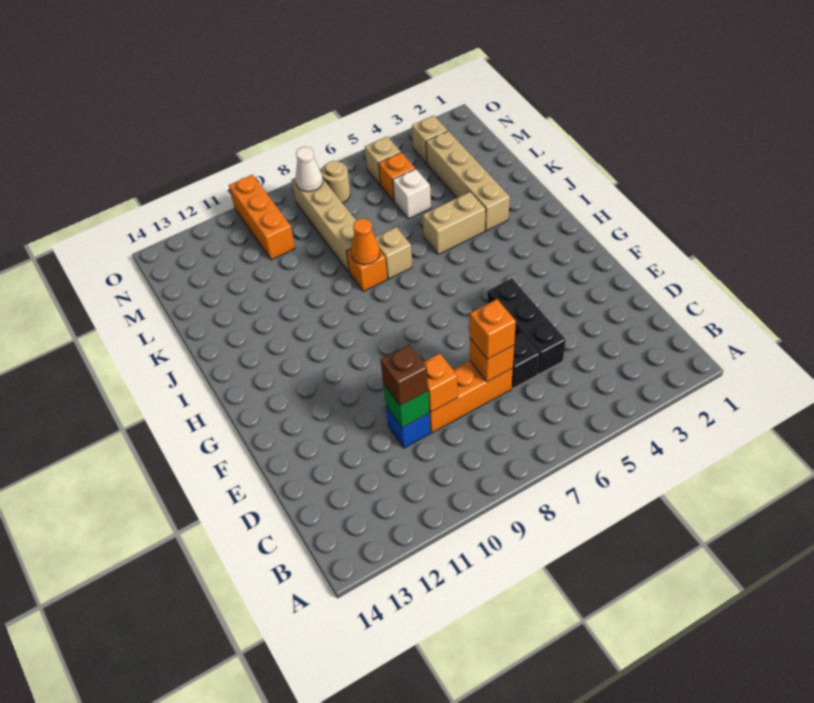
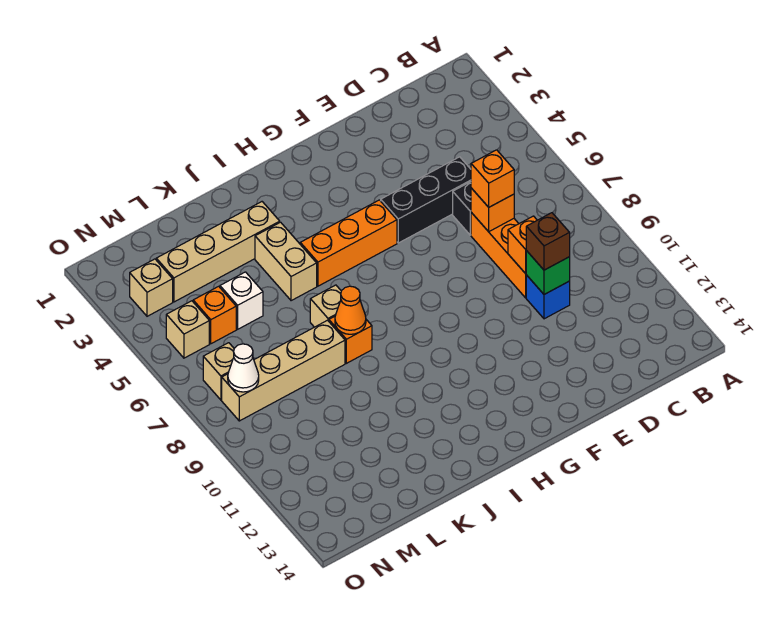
orange brick M10:O10 level 1 -> orange brick G5:I5 level 1
tan round brick N7 level 1 -> tan brick N7 level 1

